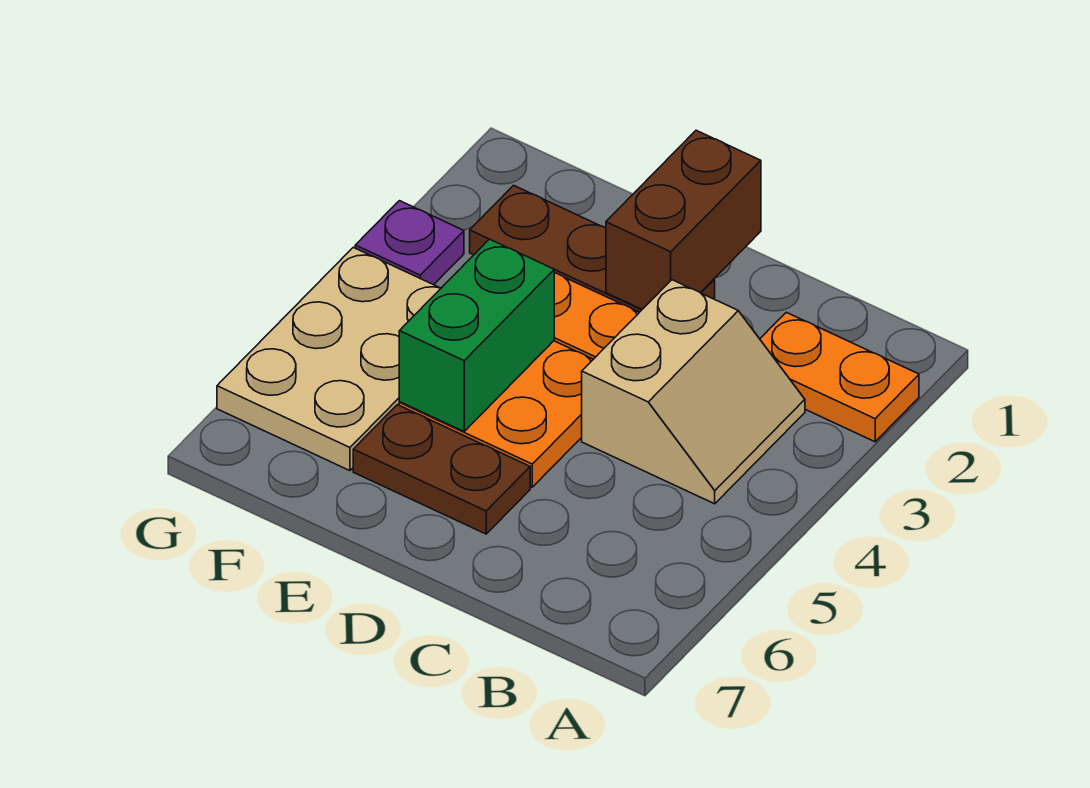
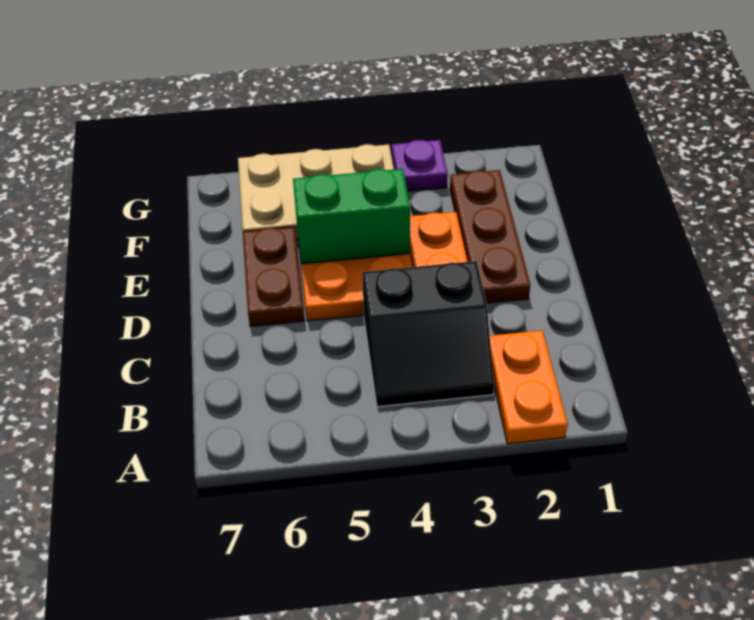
tan slope B3:C4 level 1 top C -> black slope B3:C4 level 1 top C
brown brick D1:D2 level 2 -> none

